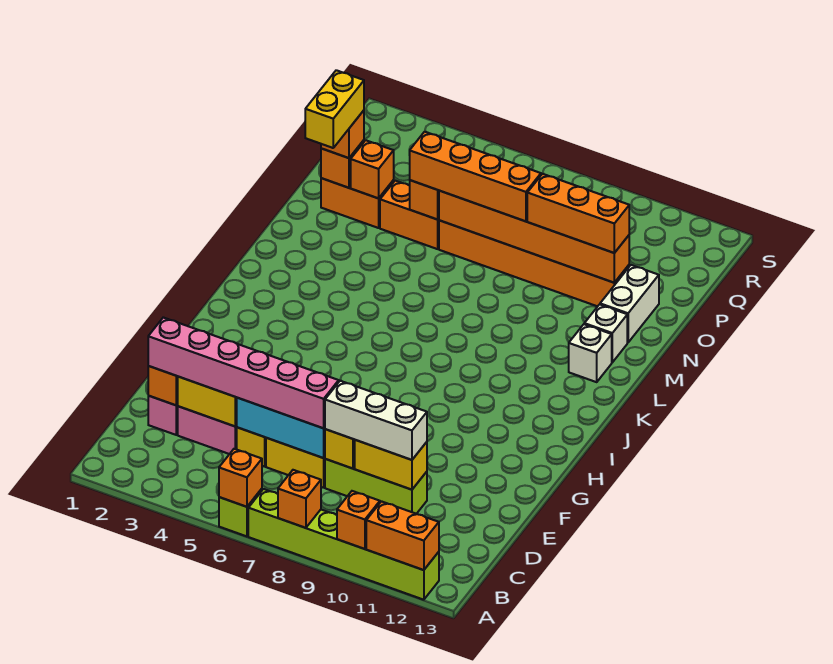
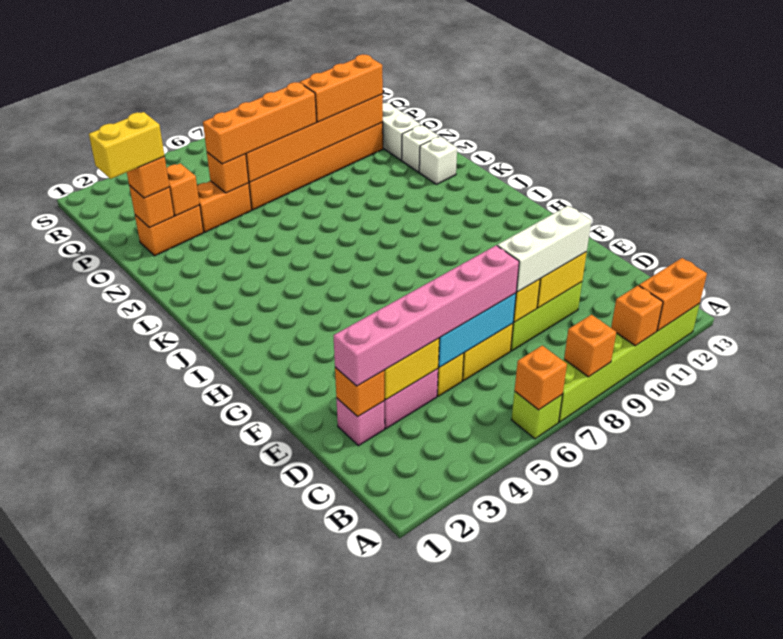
yellow brick N2:O2 level 4 -> yellow brick O1:O2 level 4

